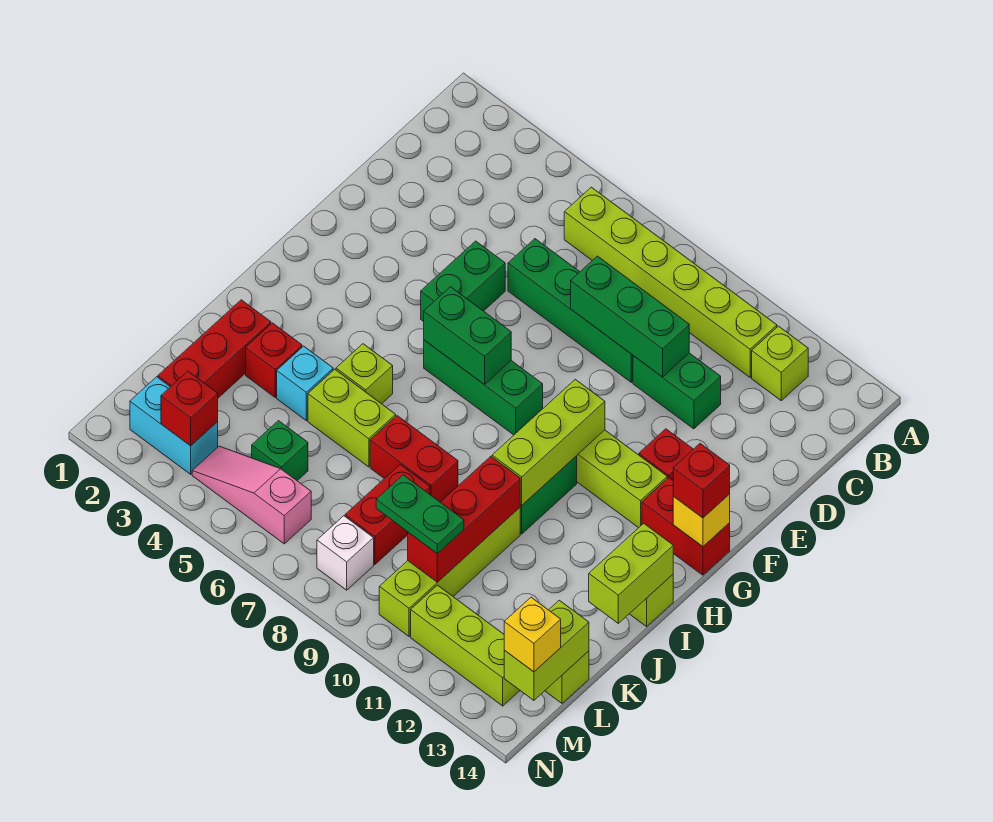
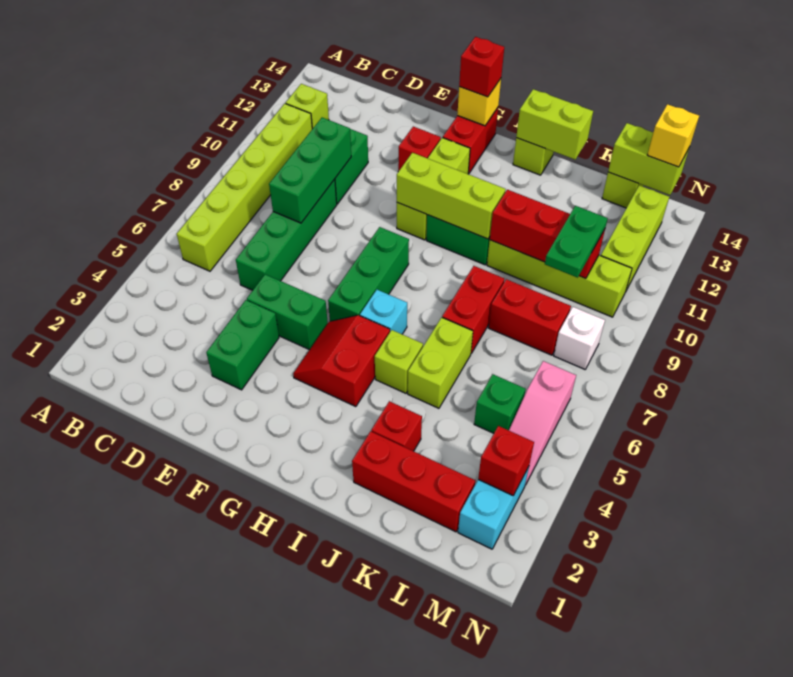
none -> red slope G4:H5 level 1 top H
green brick G6:G7 level 2 -> green brick E3:E4 level 1
cyan brick J4 level 1 -> cyan brick H6 level 1

